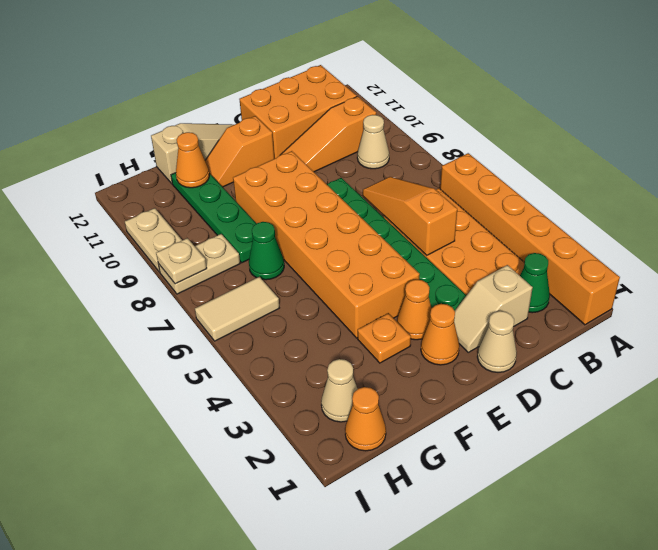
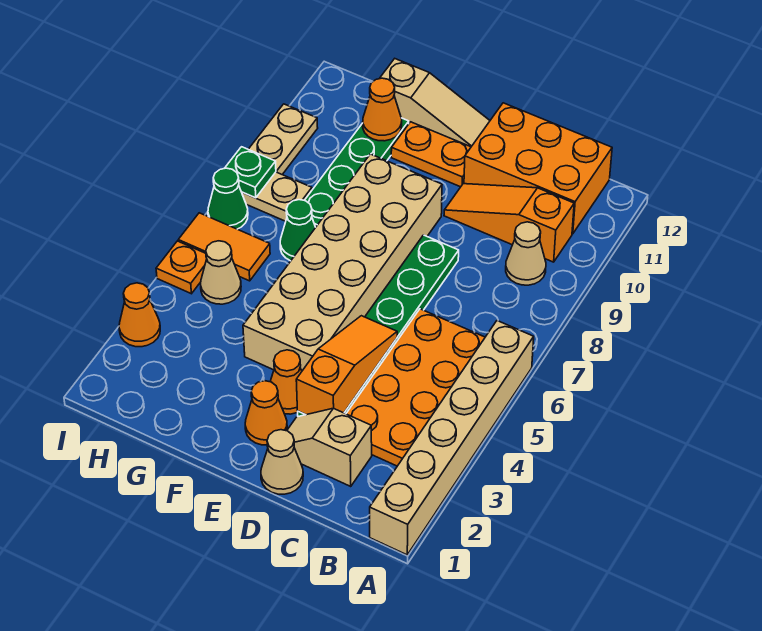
orange brick A1:A6 level 1 -> tan brick A1:A6 level 1
green cone B2 level 1 -> green cone I7 level 1
orange slope C5:C7 level 2 top 5 -> orange slope D3:D5 level 2 top 3
orange brick E4:F9 level 1 -> tan brick E4:F9 level 1
orange slope E11:F11 level 1 top E -> orange plate E11:F11 level 1
orange plate F3 level 1 -> orange plate I5 level 1
orange cone H1 level 1 -> orange cone I3 level 1
tan cone H2 level 1 -> tan cone H5 level 1
tan tile H6:I6 level 1 -> orange tile H6:I6 level 1
tan plate I8 level 2 -> green plate I8 level 2

